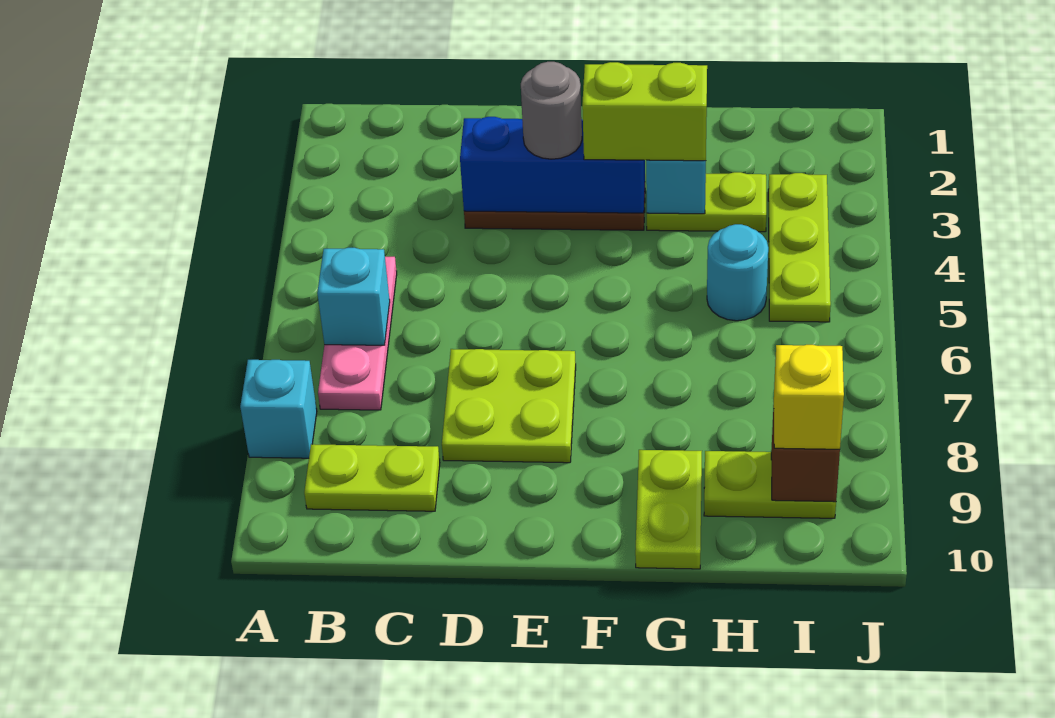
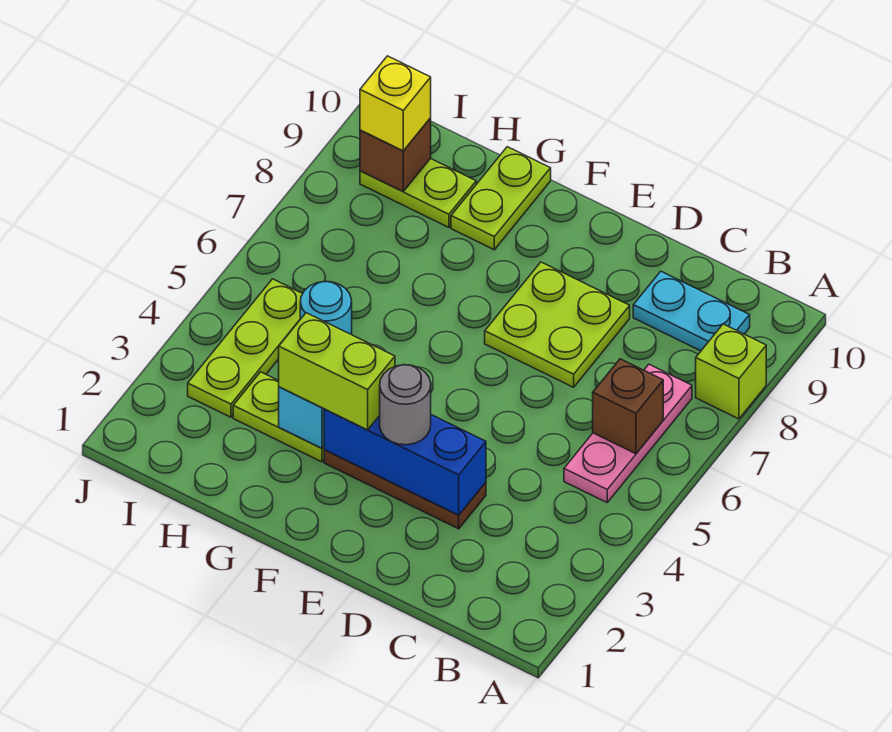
cyan brick A8 level 1 -> lime brick A8 level 1
cyan brick B6 level 2 -> brown brick B6 level 2
lime plate B9:C9 level 1 -> cyan plate B9:C9 level 1

